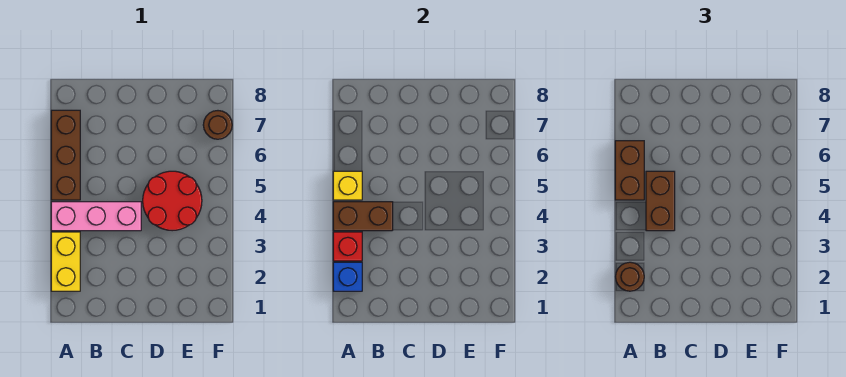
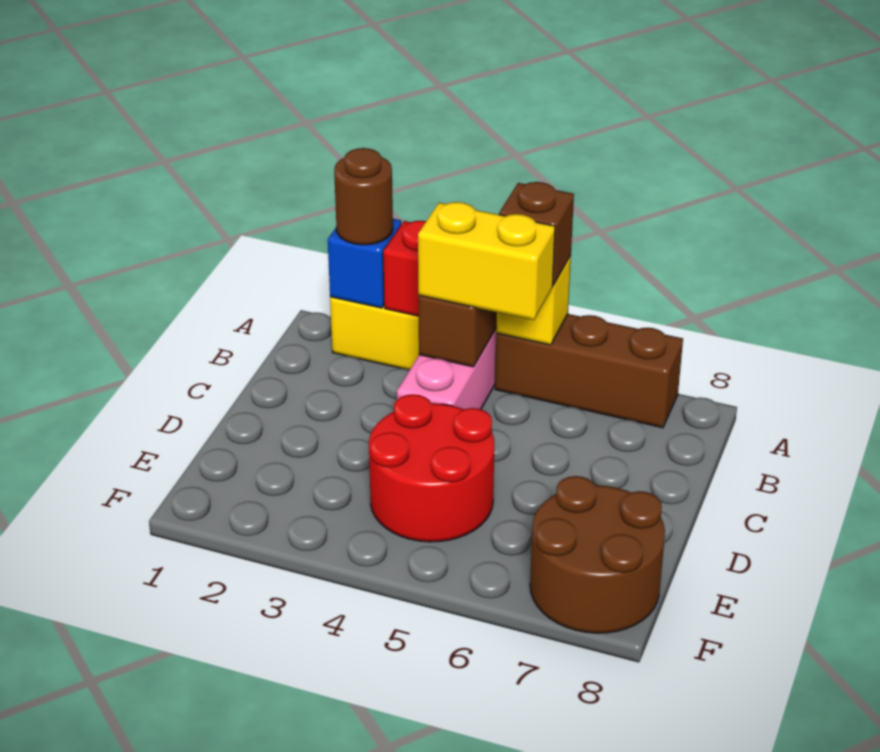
brown brick A5:A6 level 3 -> brown brick A5 level 3
brown brick B4:B5 level 3 -> yellow brick B4:B5 level 3
brown round brick F7 level 1 -> brown round brick E7:F8 level 1

